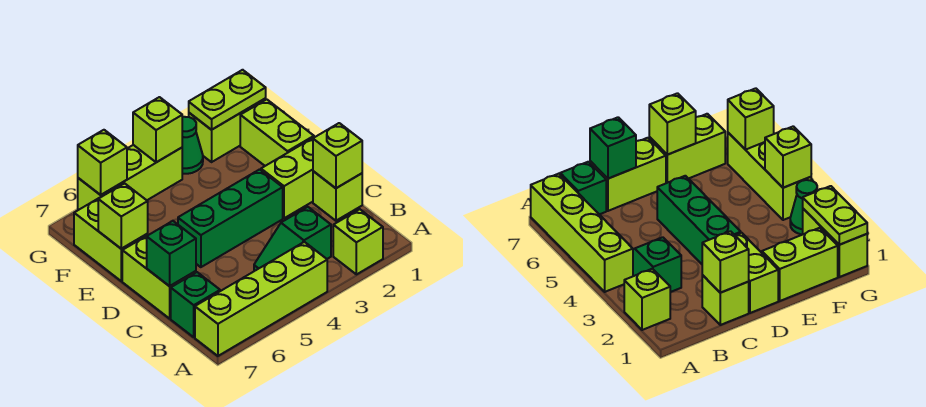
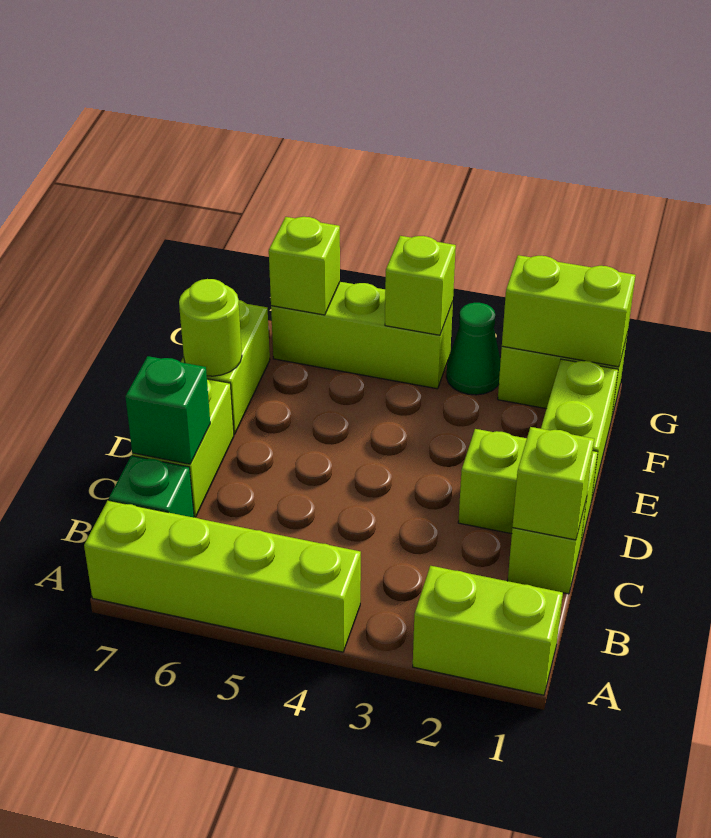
lime brick A2 level 1 -> lime brick A1:A2 level 1
green slope B3:B4 level 1 top 3 -> none
green brick D3:D5 level 1 -> none
lime brick E7 level 2 -> lime round brick E7 level 2
lime plate G1:G2 level 2 -> lime brick G1:G2 level 2

